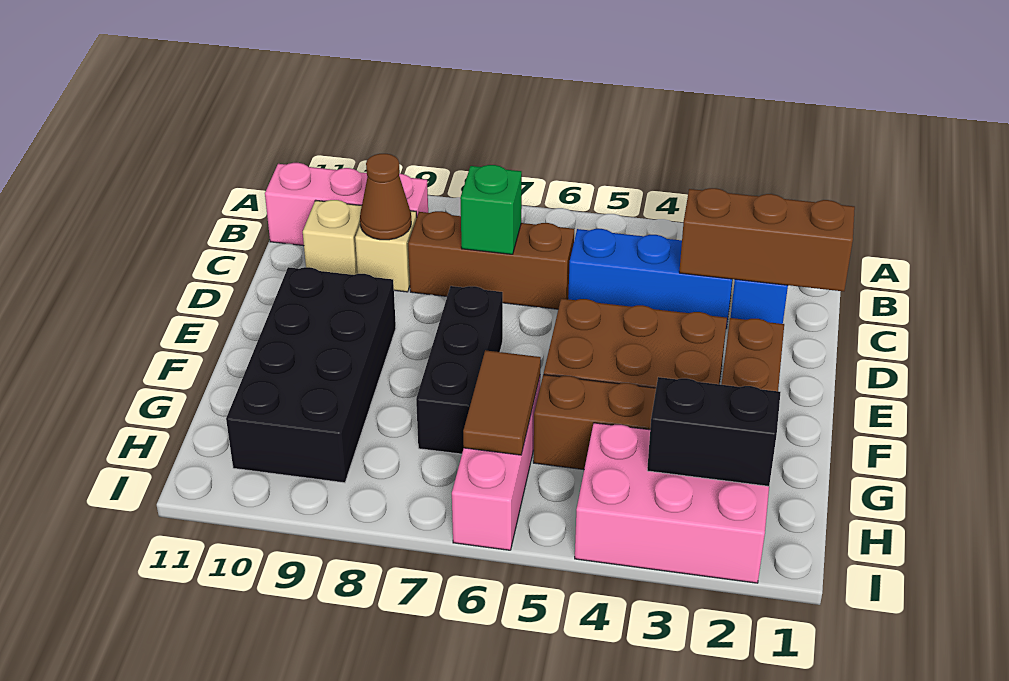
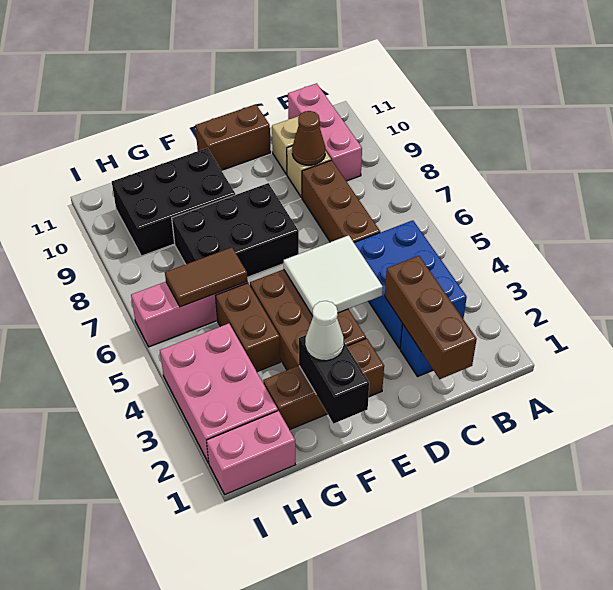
blue brick C3:C5 level 1 -> blue brick B3:C5 level 1
green brick C7 level 2 -> none
none -> white tile D4:E5 level 2
none -> brown brick D11:E11 level 1
black brick E7:G7 level 1 -> black brick E7:G8 level 1
black brick E9:H10 level 1 -> black brick F9:H10 level 1
none -> white cone F2 level 3
none -> pink brick H1:I1 level 1
black brick H2:H3 level 2 -> black brick F1:F2 level 2

